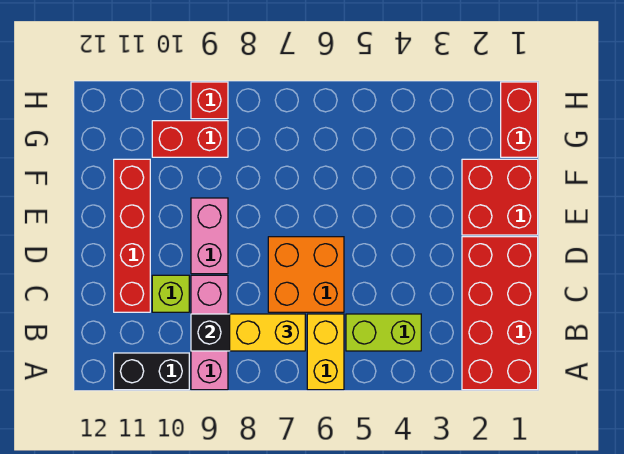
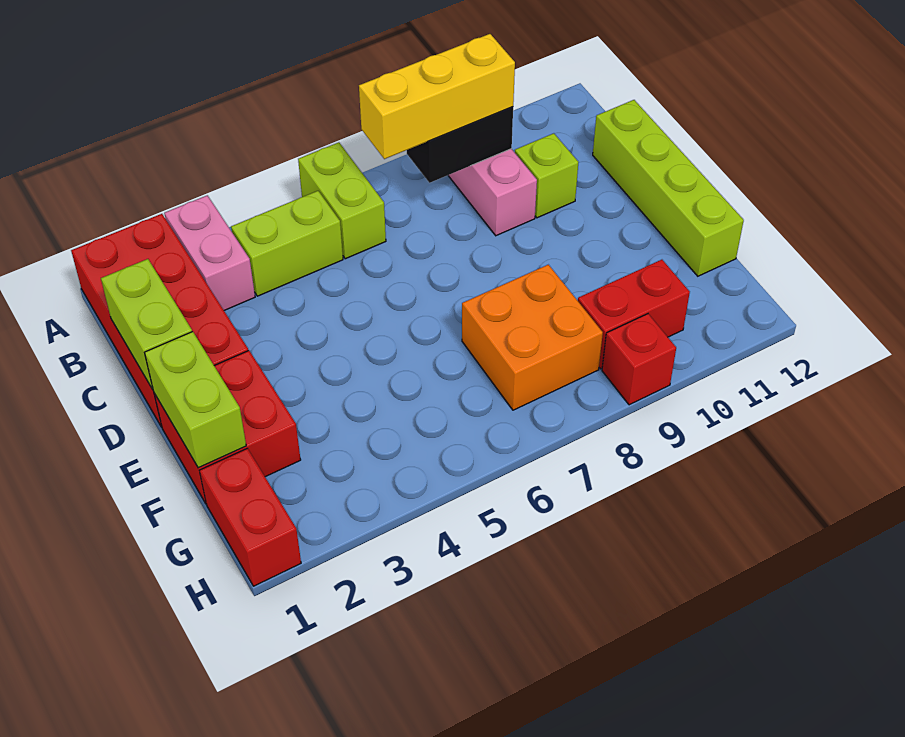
yellow brick A6:B6 level 1 -> lime brick A6:B6 level 1
black brick A10:A11 level 1 -> none
yellow brick B7:B8 level 3 -> yellow brick B7:B9 level 3
none -> lime brick C1:D1 level 2
orange brick C6:D7 level 1 -> orange brick F7:G8 level 1
red brick C11:F11 level 1 -> none
none -> lime brick C12:F12 level 1
pink brick D9:E9 level 1 -> pink brick A3:B3 level 1
none -> lime brick E1:F1 level 2

